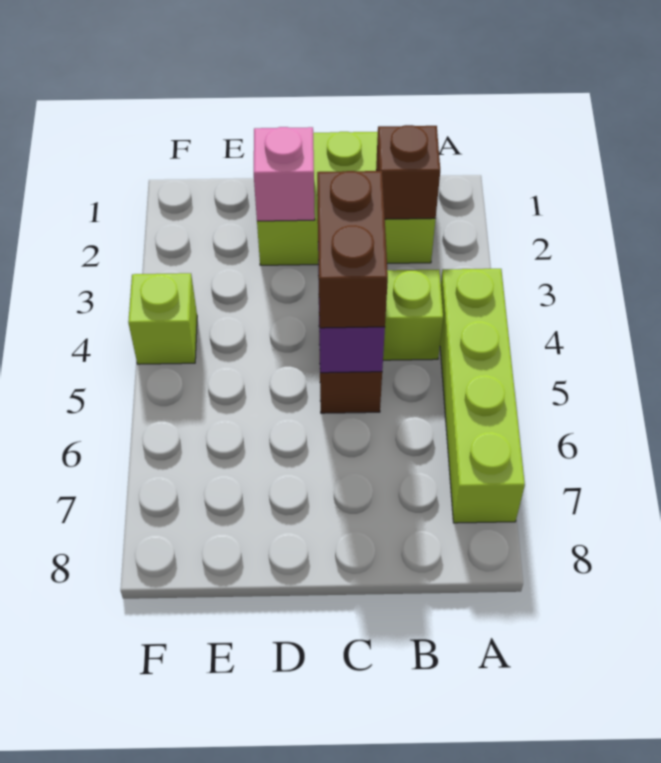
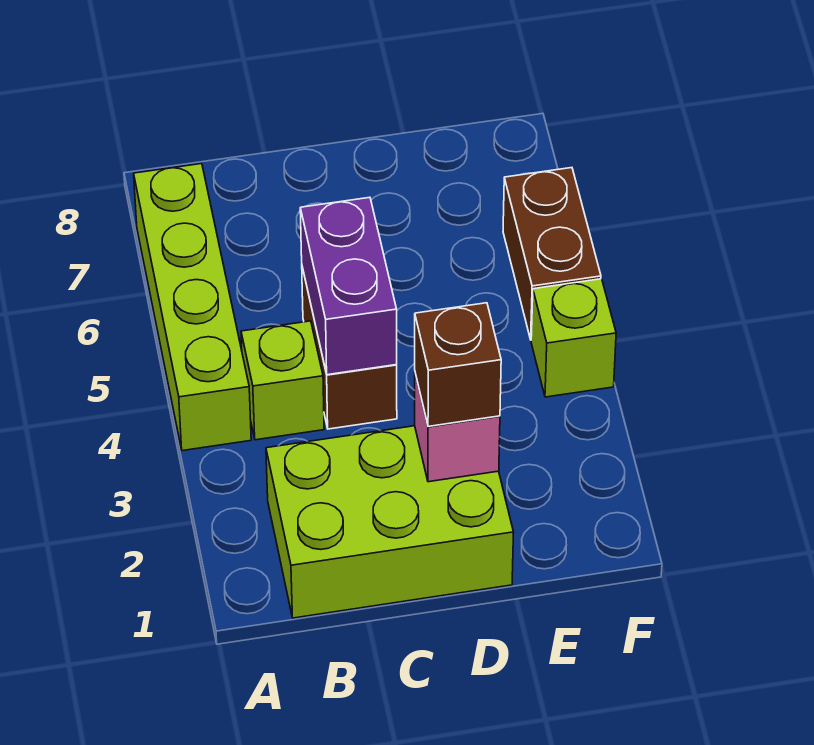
brown brick B2 level 2 -> brown brick D2 level 3
brown brick C4:C5 level 3 -> brown brick F5:F6 level 1

